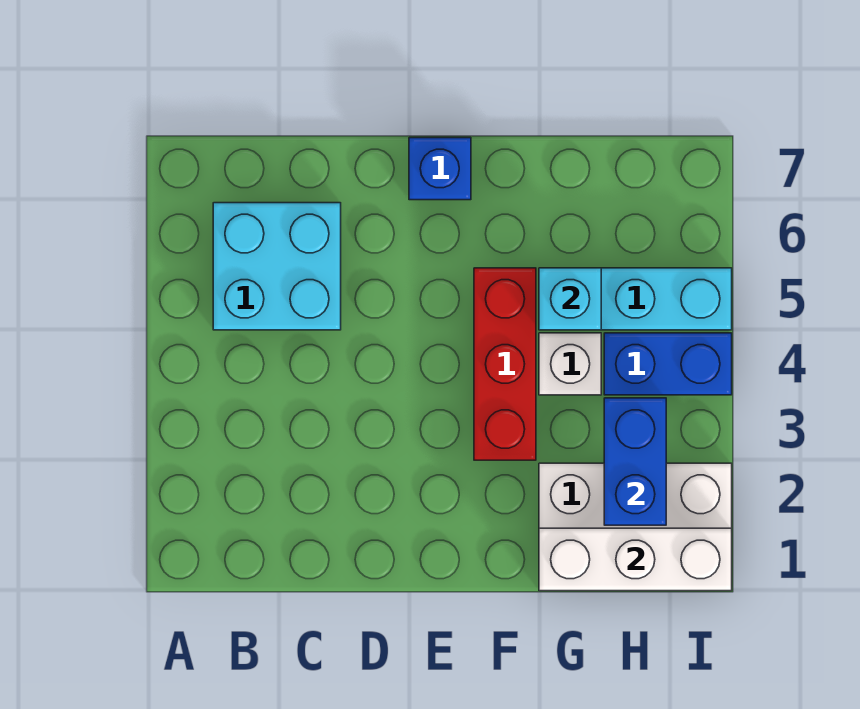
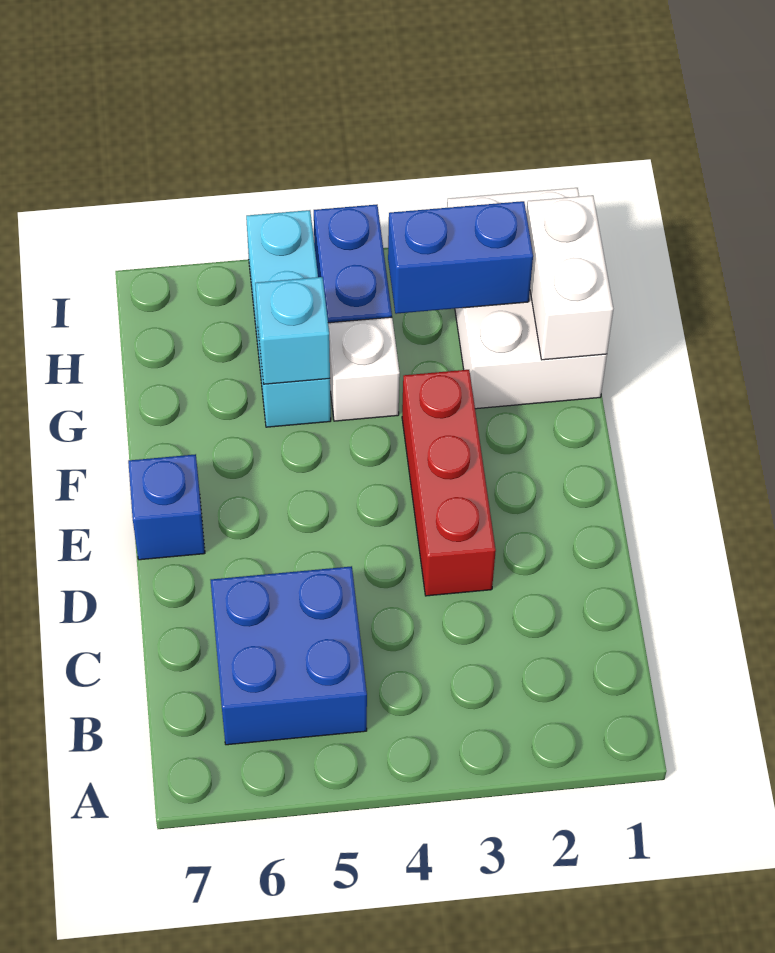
cyan brick B5:C6 level 1 -> blue brick B5:C6 level 1
red brick F3:F5 level 1 -> red brick D3:F3 level 1
white brick G1:I1 level 2 -> white brick G1:H1 level 2

